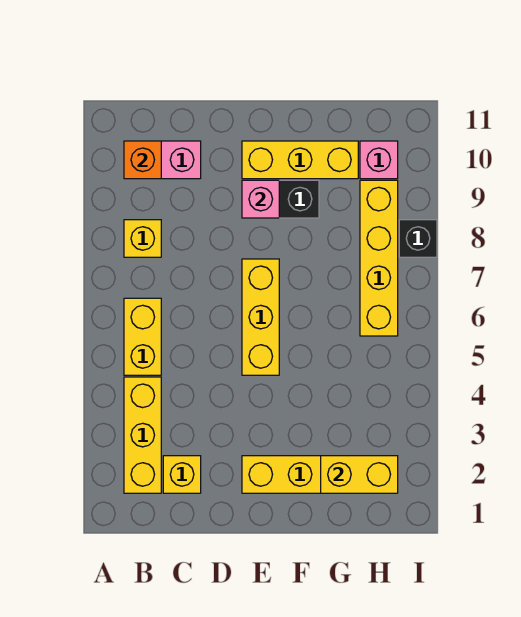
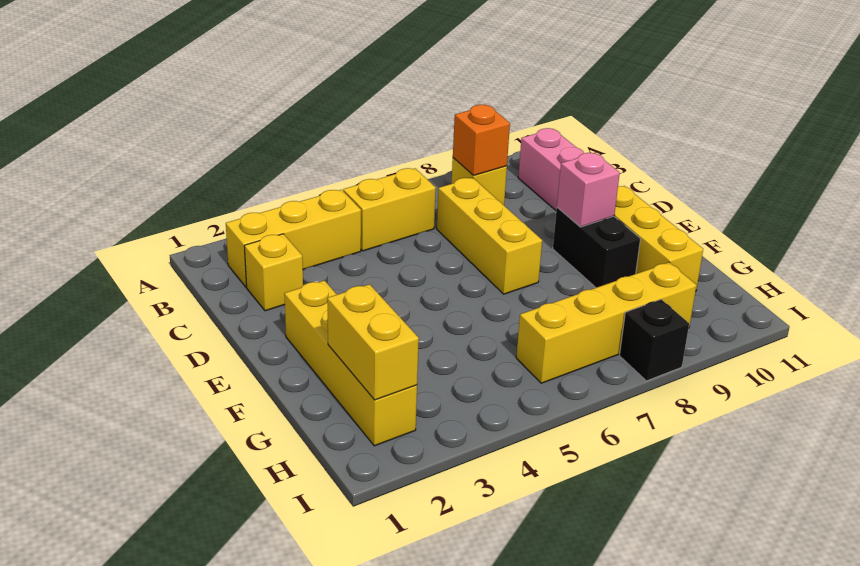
orange brick B10 level 2 -> orange brick B8 level 2
yellow brick E5:E7 level 1 -> yellow brick C7:E7 level 1
pink brick H10 level 1 -> none

